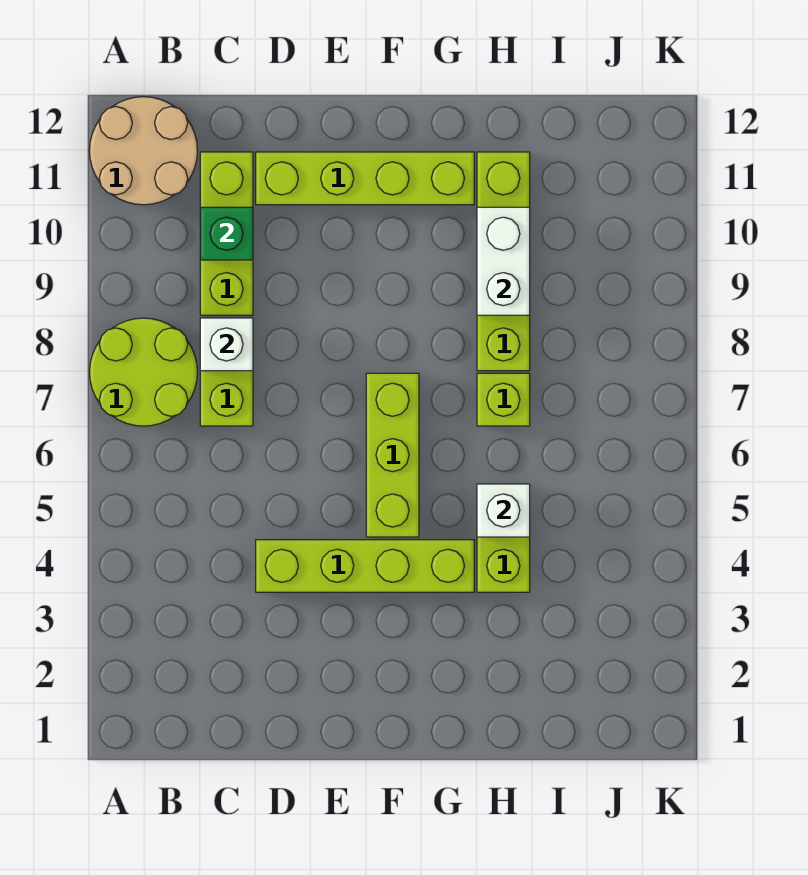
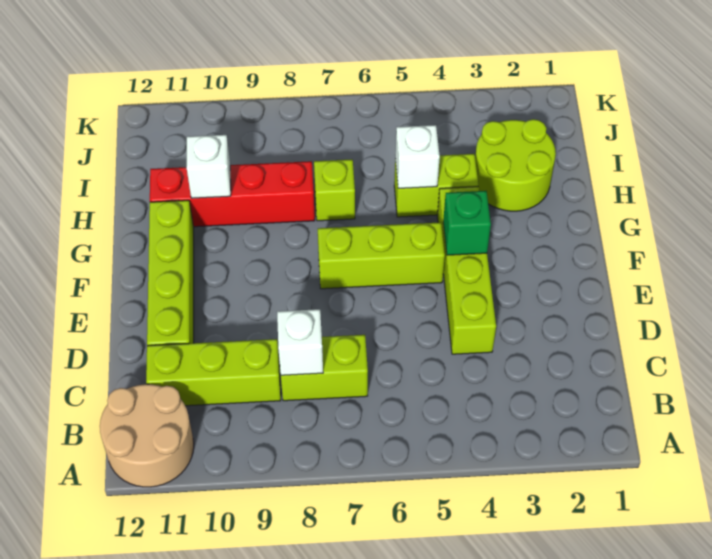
lime round brick A7:B8 level 1 -> lime round brick H2:I3 level 1
green brick C10 level 2 -> green brick F4 level 2
lime brick H8:H11 level 1 -> red brick H8:H11 level 1
white brick H9:H10 level 2 -> white brick H10 level 2

